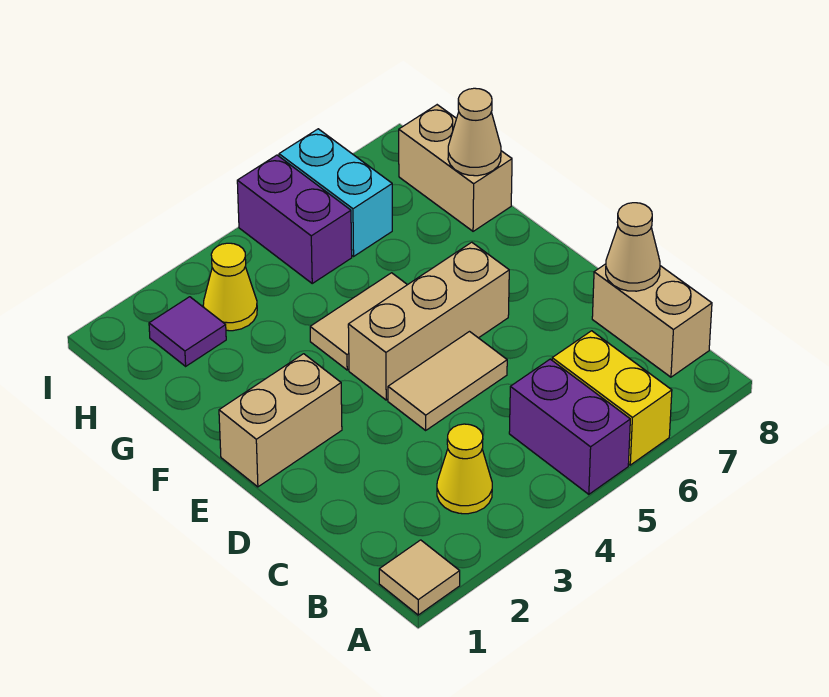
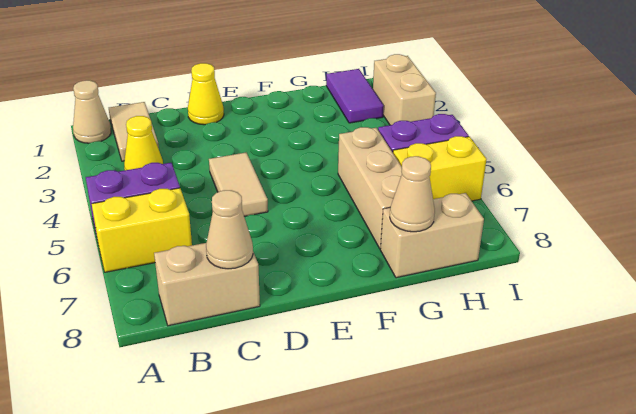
tan tile A1 level 1 -> tan cone A1 level 1
tan brick E1:E2 level 1 -> tan brick I2:I3 level 1
tan brick E4:E6 level 1 -> tan brick G5:G7 level 1
tan tile F4:F5 level 1 -> tan tile B1:B2 level 1
purple tile H2 level 1 -> purple tile H1:H2 level 1
yellow cone H3 level 1 -> yellow cone D1 level 1
cyan brick H6:I6 level 1 -> yellow brick H6:I6 level 1

